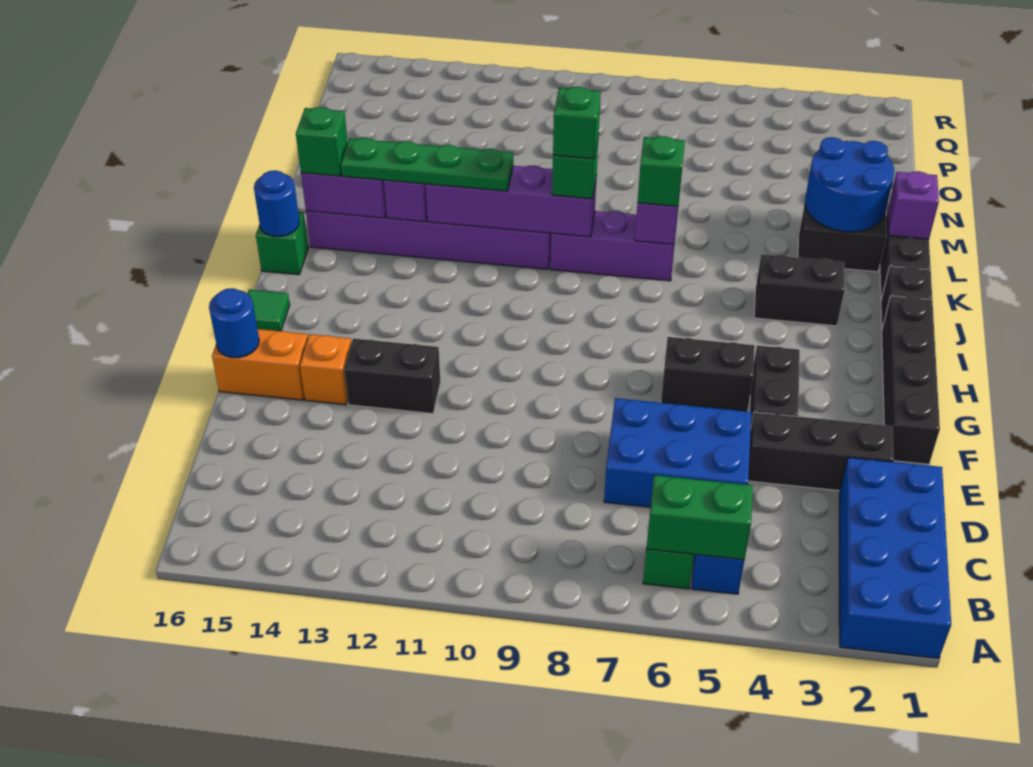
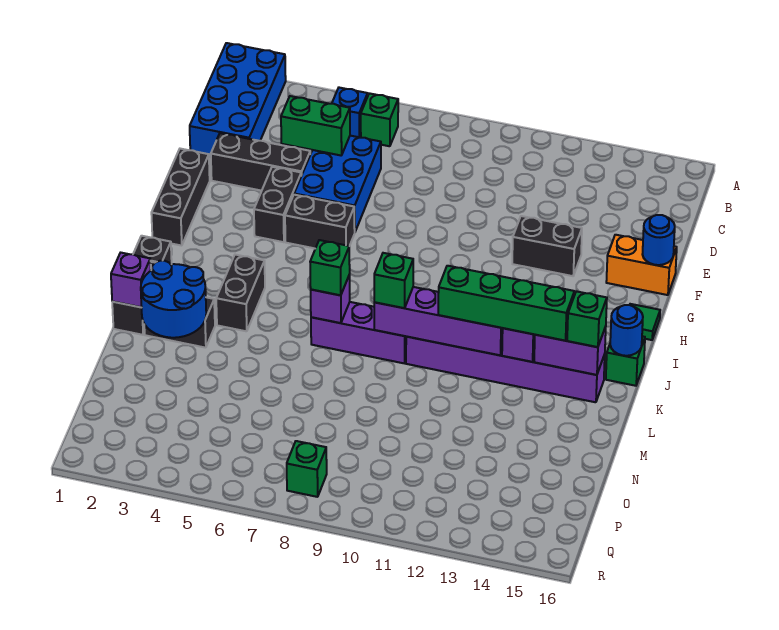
green brick B5:B6 level 2 -> green brick D4:D5 level 2
blue brick D5:E7 level 1 -> blue brick D5:F6 level 1
black brick F1:I1 level 1 -> black brick F1:H1 level 1
orange brick F14 level 1 -> none
black brick J3:J4 level 1 -> black brick J4:K4 level 1
green brick K9 level 4 -> green brick Q8 level 1
green plate K11:K14 level 3 -> green brick K11:K14 level 3

